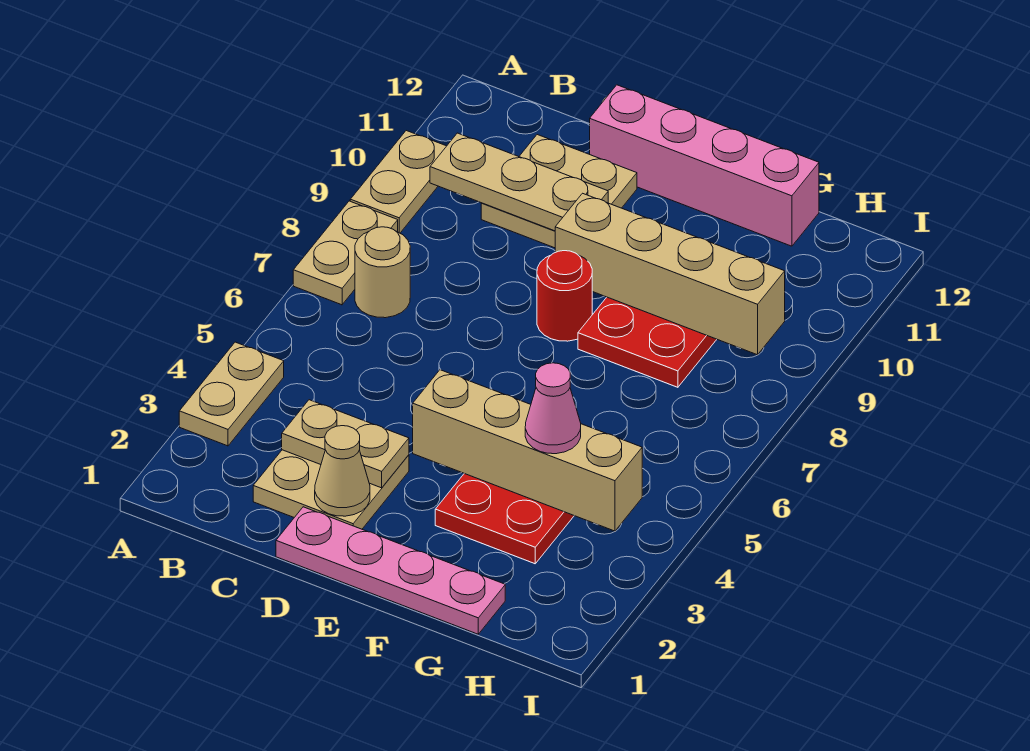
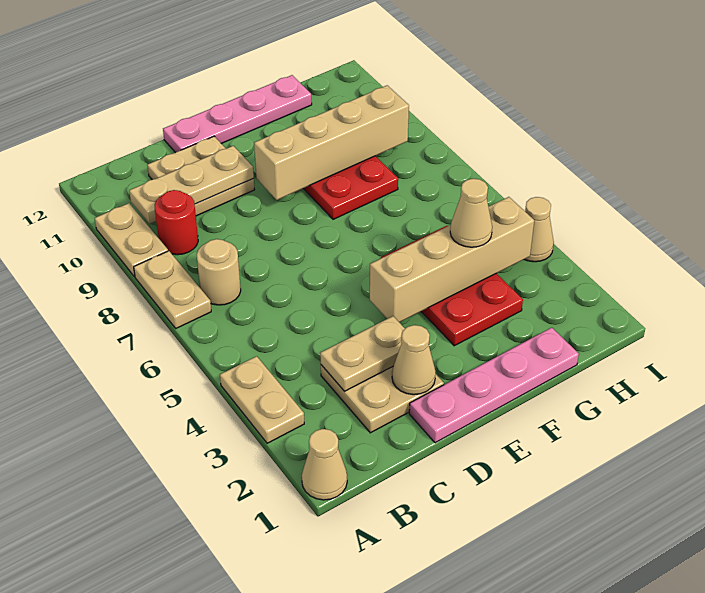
none -> tan cone A1 level 1
pink brick D12:G12 level 1 -> pink plate D12:G12 level 1
red round brick E8 level 1 -> red round brick B9 level 1
pink cone G4 level 3 -> tan cone G4 level 3
none -> tan cone I4 level 1

